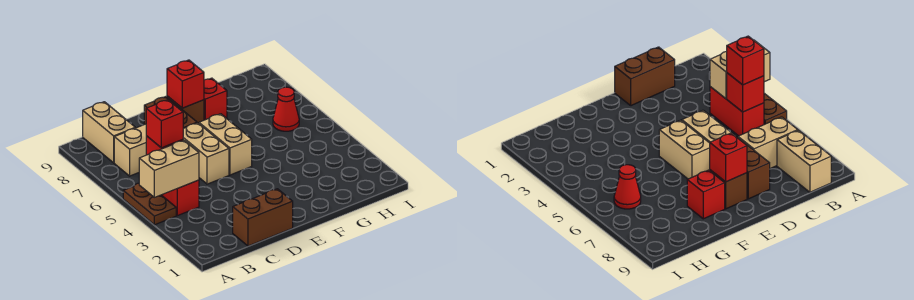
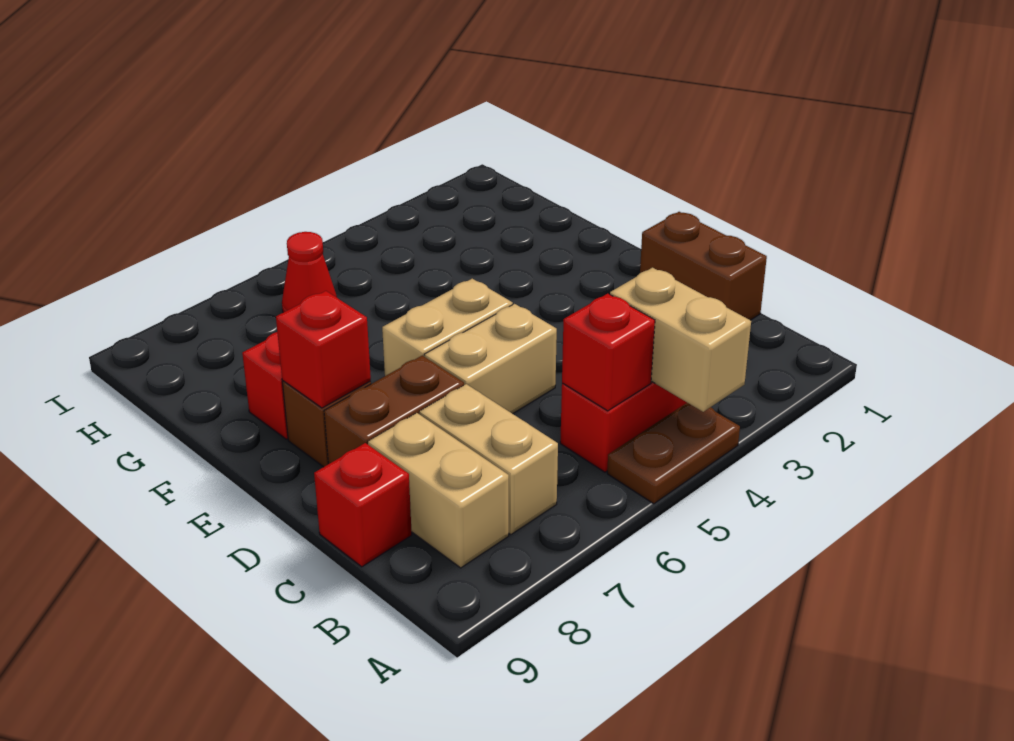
red brick B5 level 3 -> red brick C9 level 1
tan brick B8:B9 level 1 -> tan brick B8:C8 level 1

